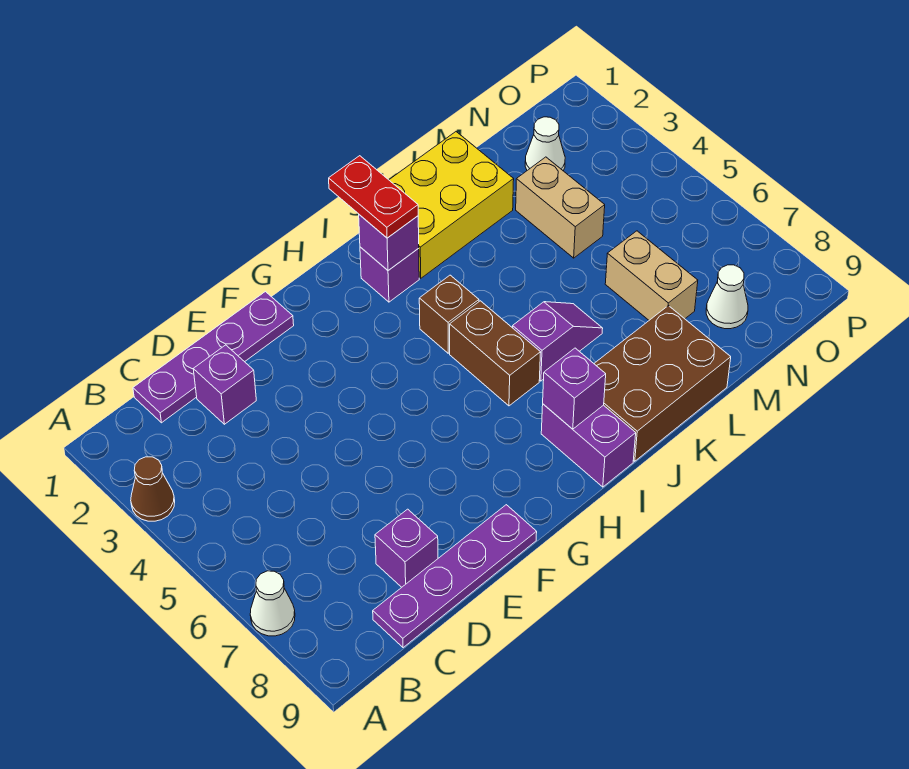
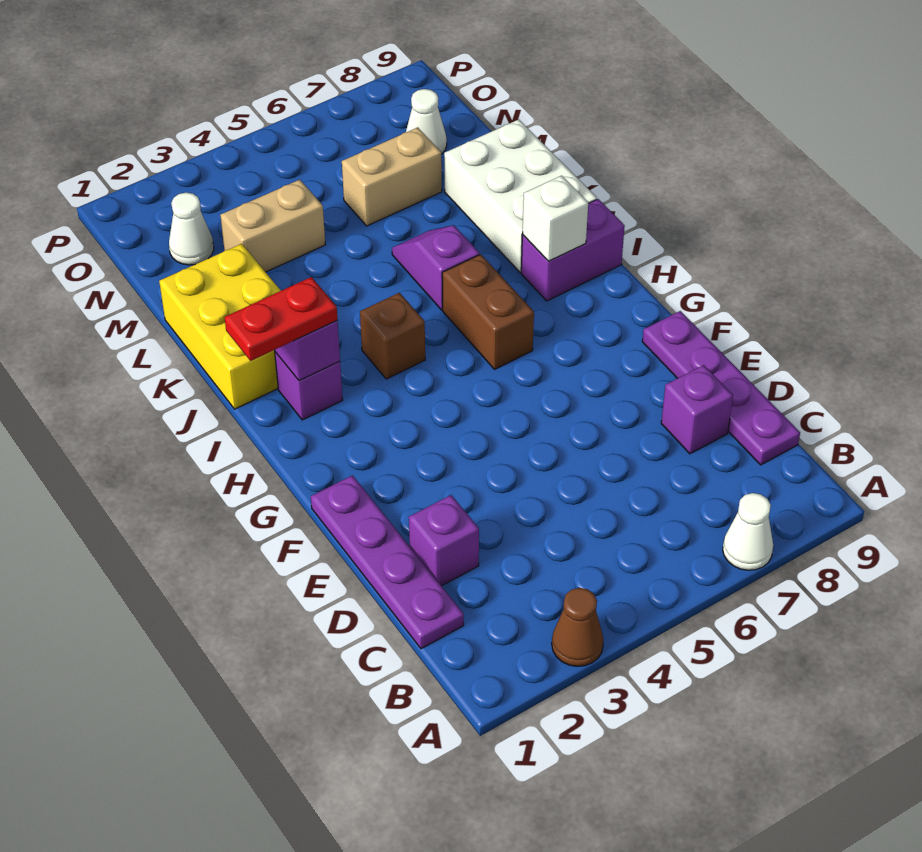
brown brick I5:I6 level 1 -> brown brick H6:I6 level 1
purple brick I8 level 2 -> white brick I8 level 2
brown brick J8:L9 level 1 -> white brick J8:L9 level 1

